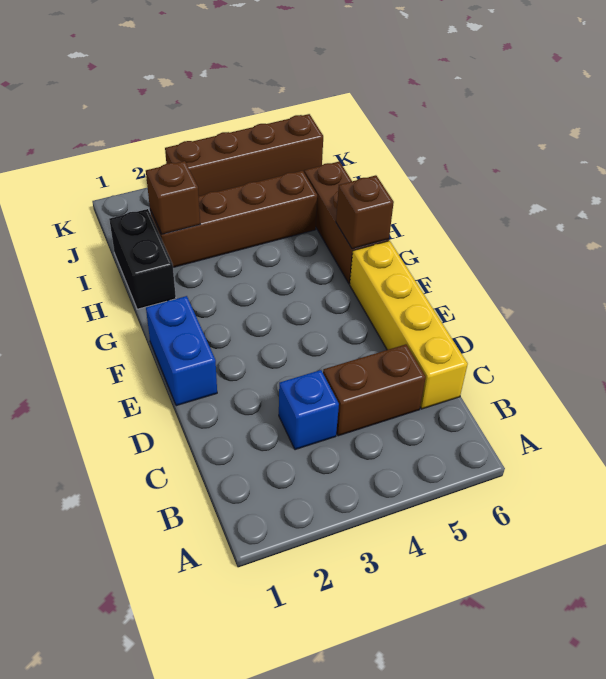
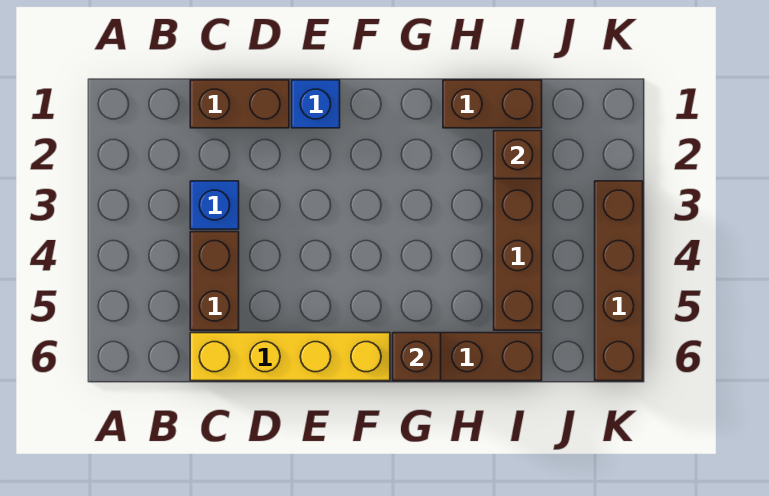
none -> brown brick C1:D1 level 1
blue brick E1:F1 level 1 -> blue brick E1 level 1
black brick H1:I1 level 1 -> brown brick H1:I1 level 1

